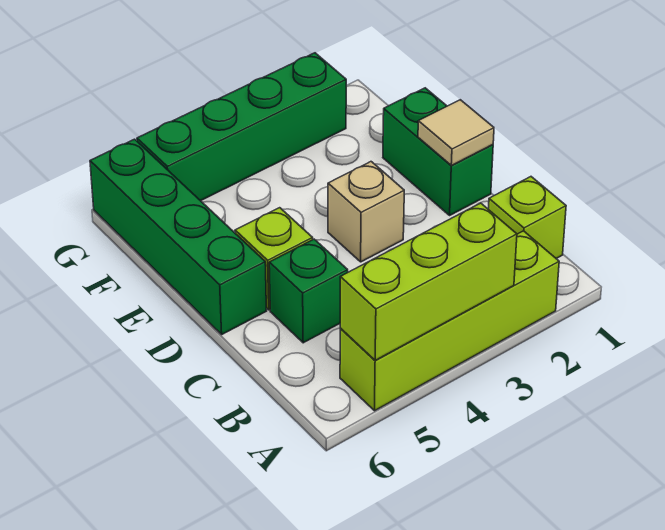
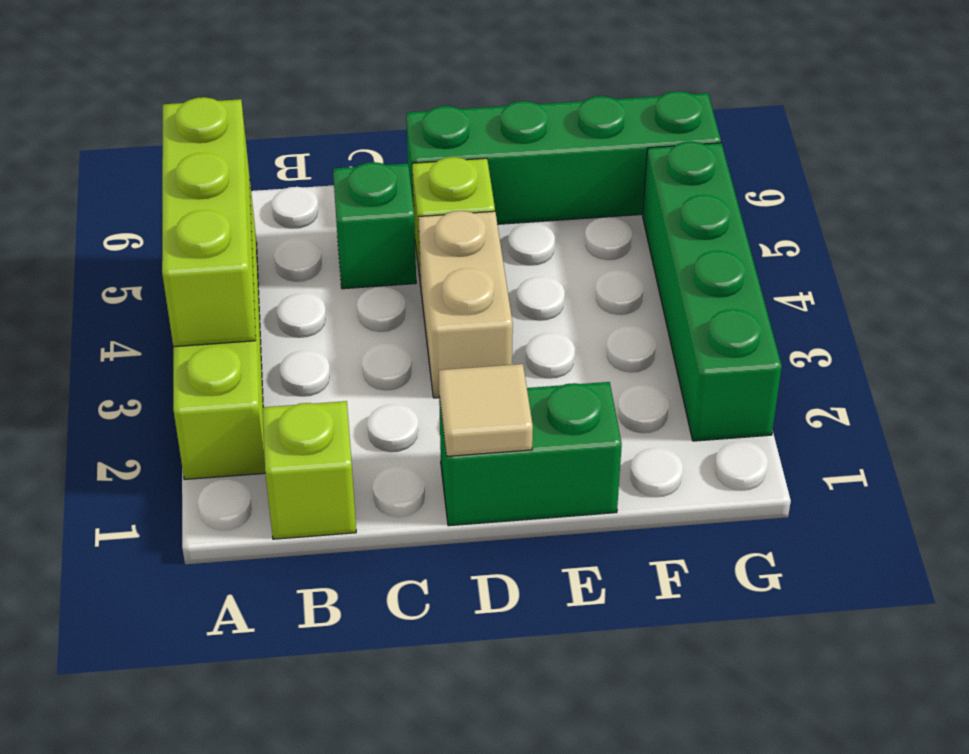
tan brick D3 level 1 -> tan brick D3:D4 level 1

